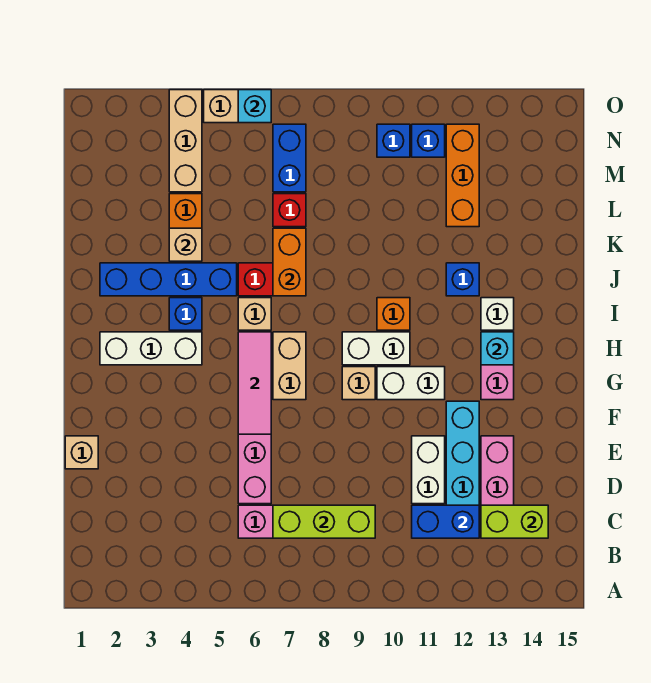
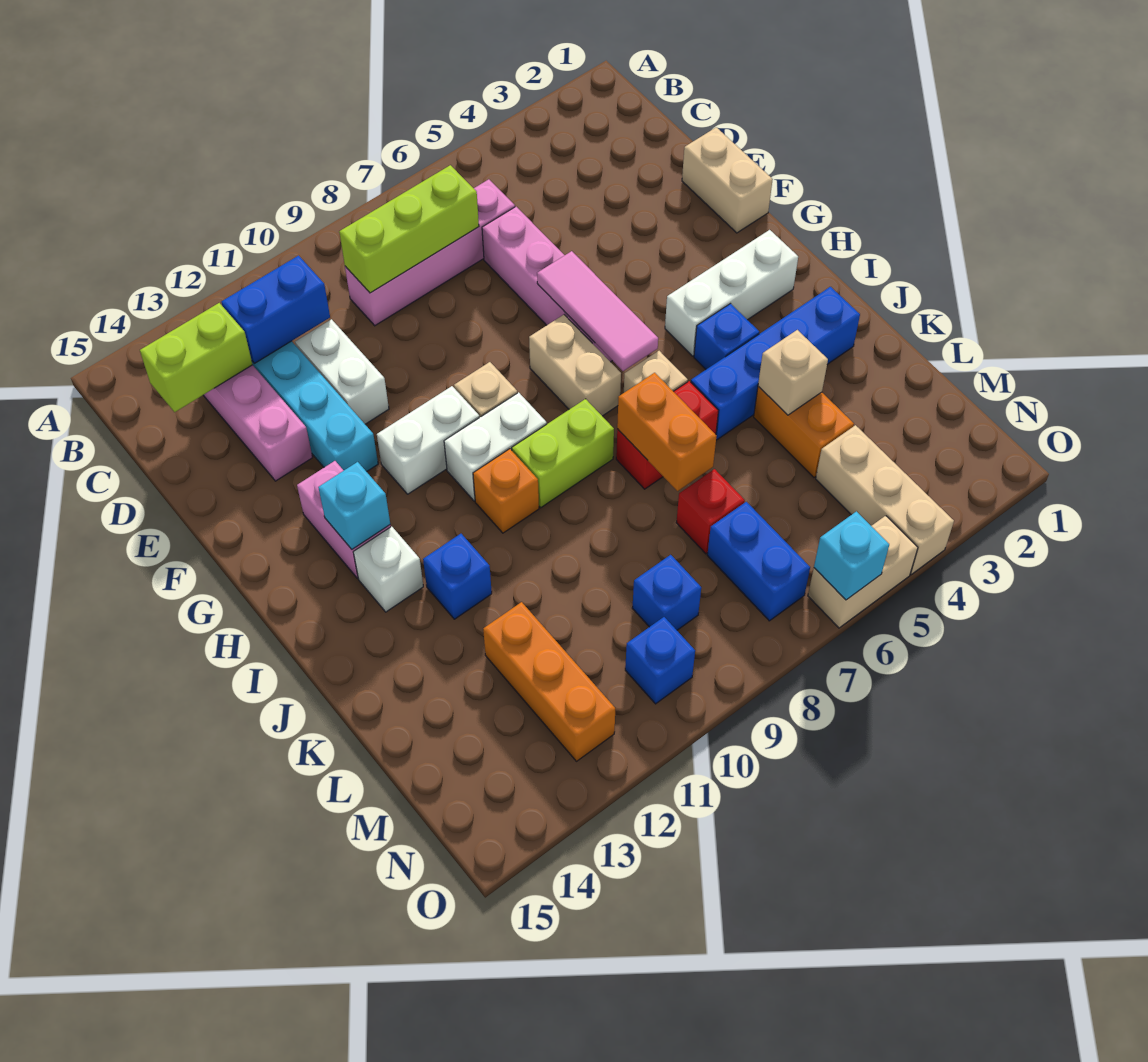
tan brick E1 level 1 -> tan brick E1:F1 level 1
none -> lime brick I8:I9 level 1
blue brick N11 level 1 -> blue brick M9 level 1

